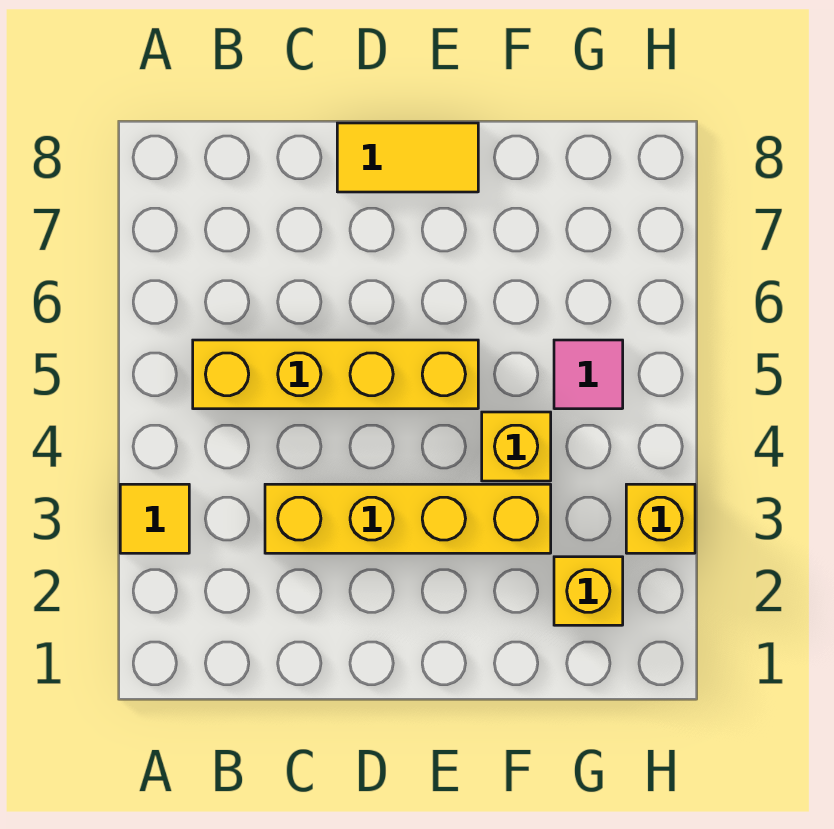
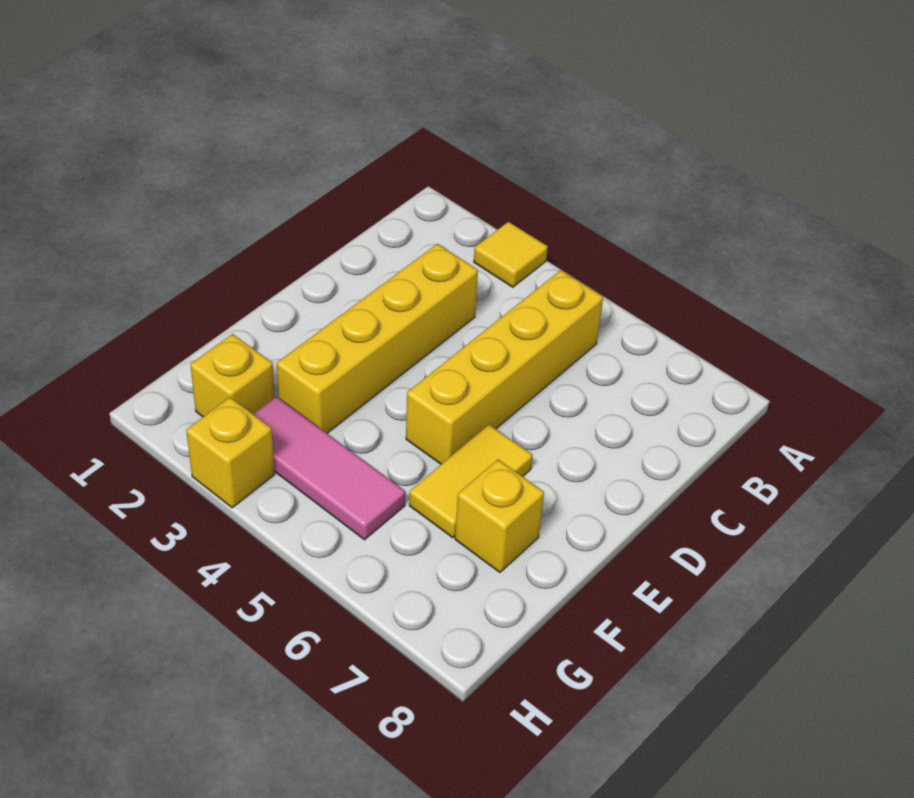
yellow tile D8:E8 level 1 -> yellow tile E6:F6 level 1
yellow brick F4 level 1 -> yellow brick F7 level 1
pink tile G5 level 1 -> pink tile G3:G5 level 1

